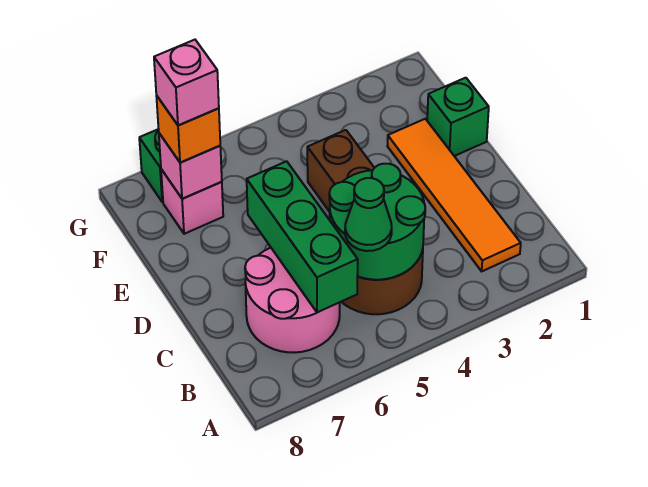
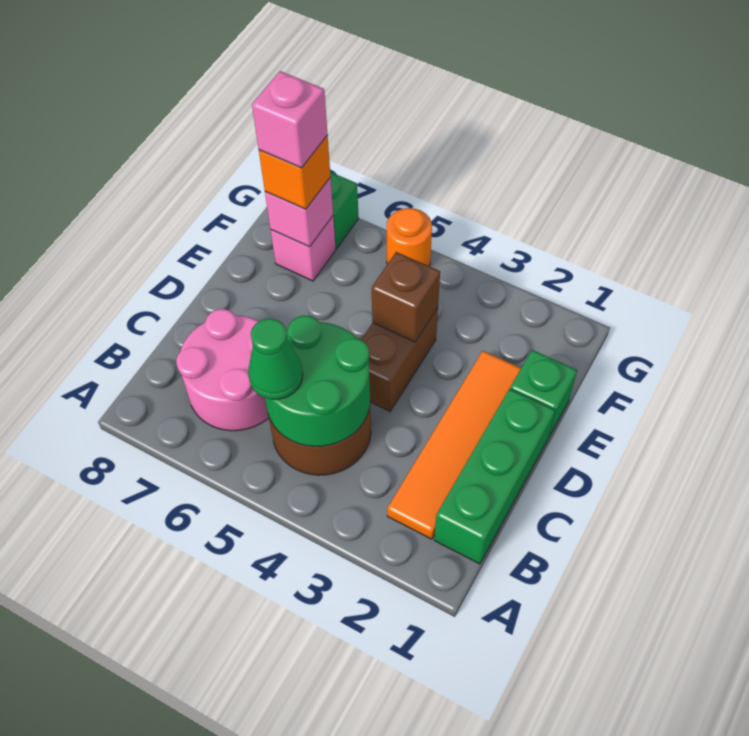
green brick B6:D6 level 2 -> green brick B1:D1 level 1
none -> brown brick E4 level 2
none -> orange round brick G5 level 1

